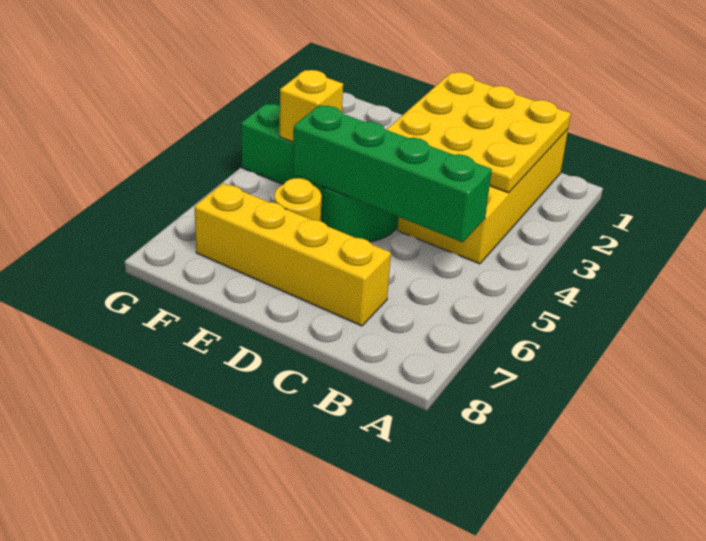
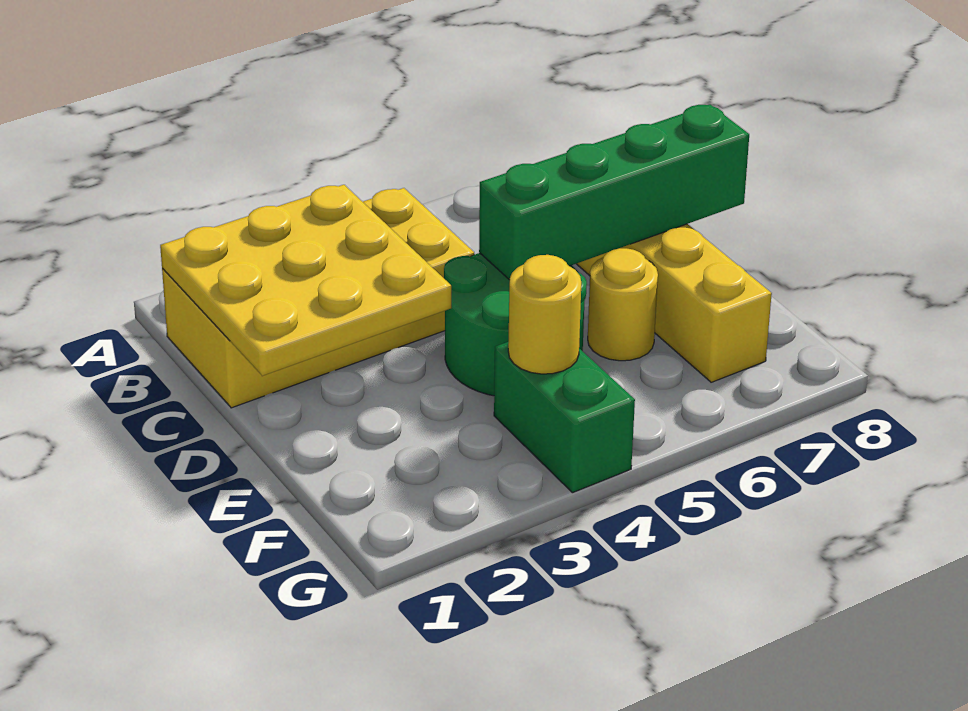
green brick B5:E5 level 2 -> green brick D5:D8 level 2
yellow brick F4 level 2 -> yellow round brick F4 level 2

